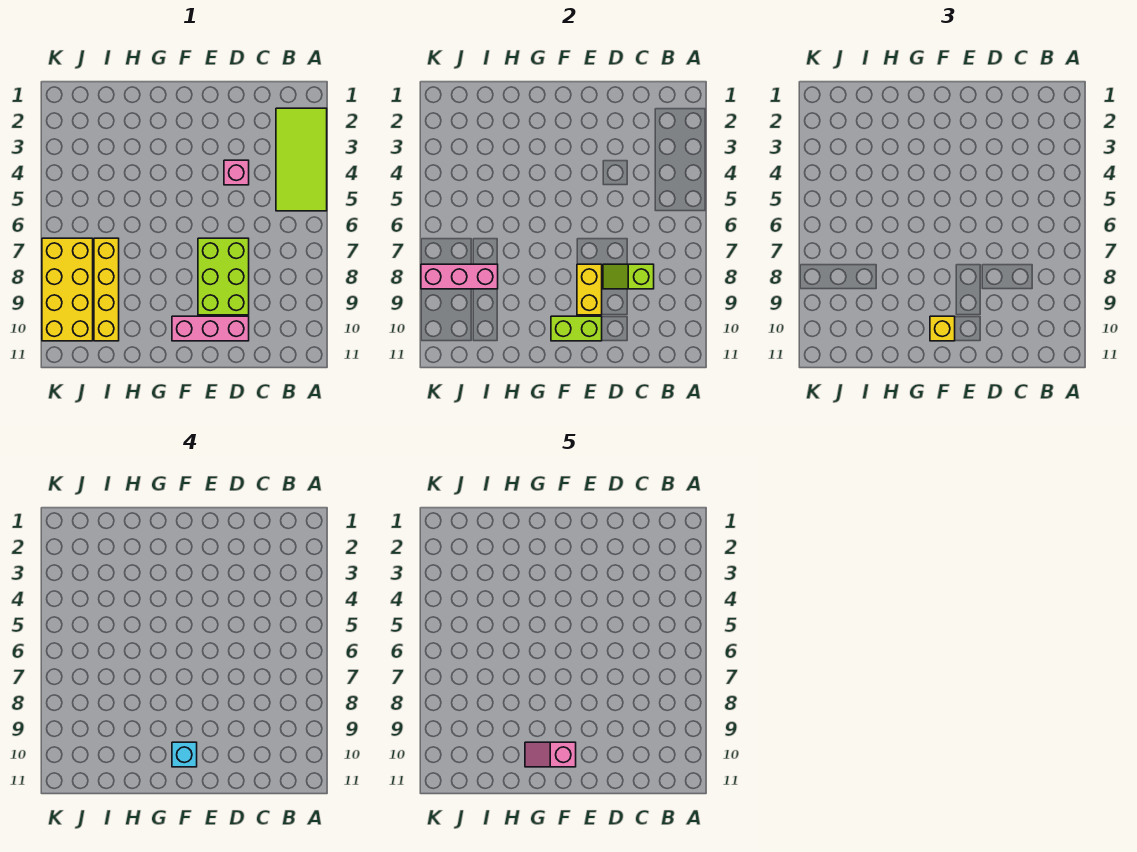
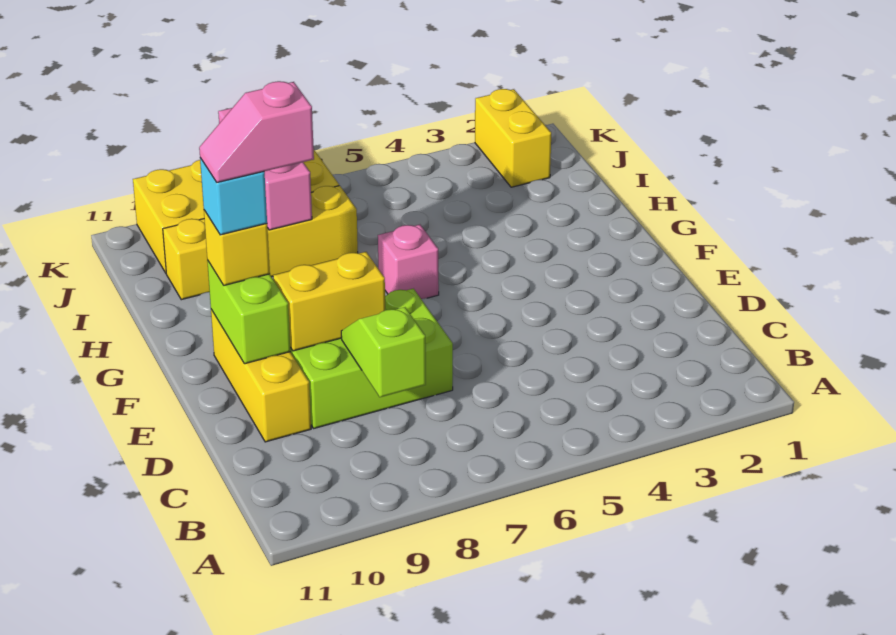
lime tile A2:B5 level 1 -> none
pink brick D4 level 1 -> pink brick G6 level 1
pink brick D10:F10 level 1 -> yellow brick D10:F10 level 1
pink slope F10:G10 level 5 top F -> pink slope F9:F10 level 5 top 9
none -> yellow brick J2:K2 level 1

